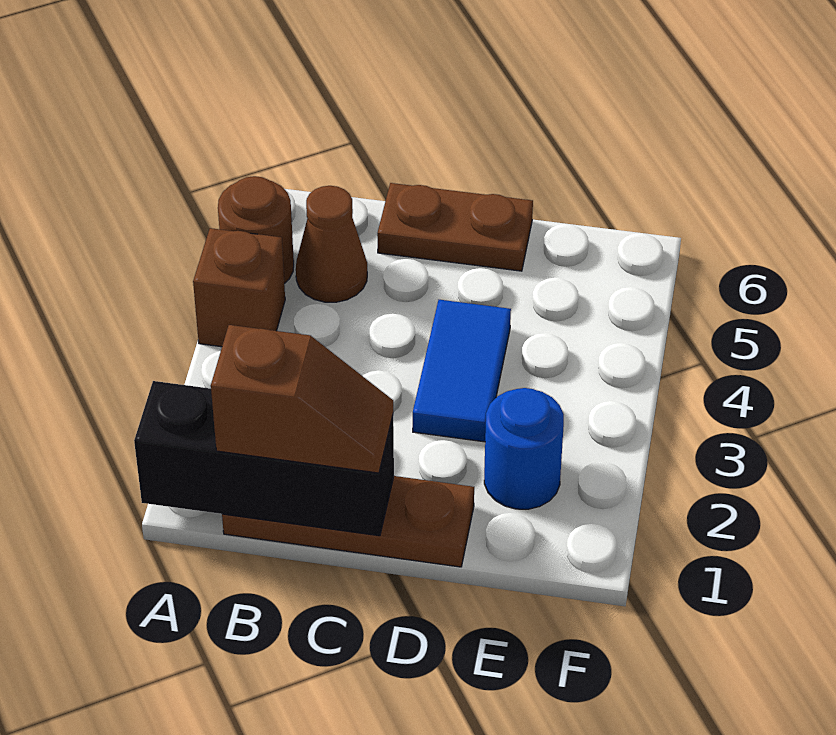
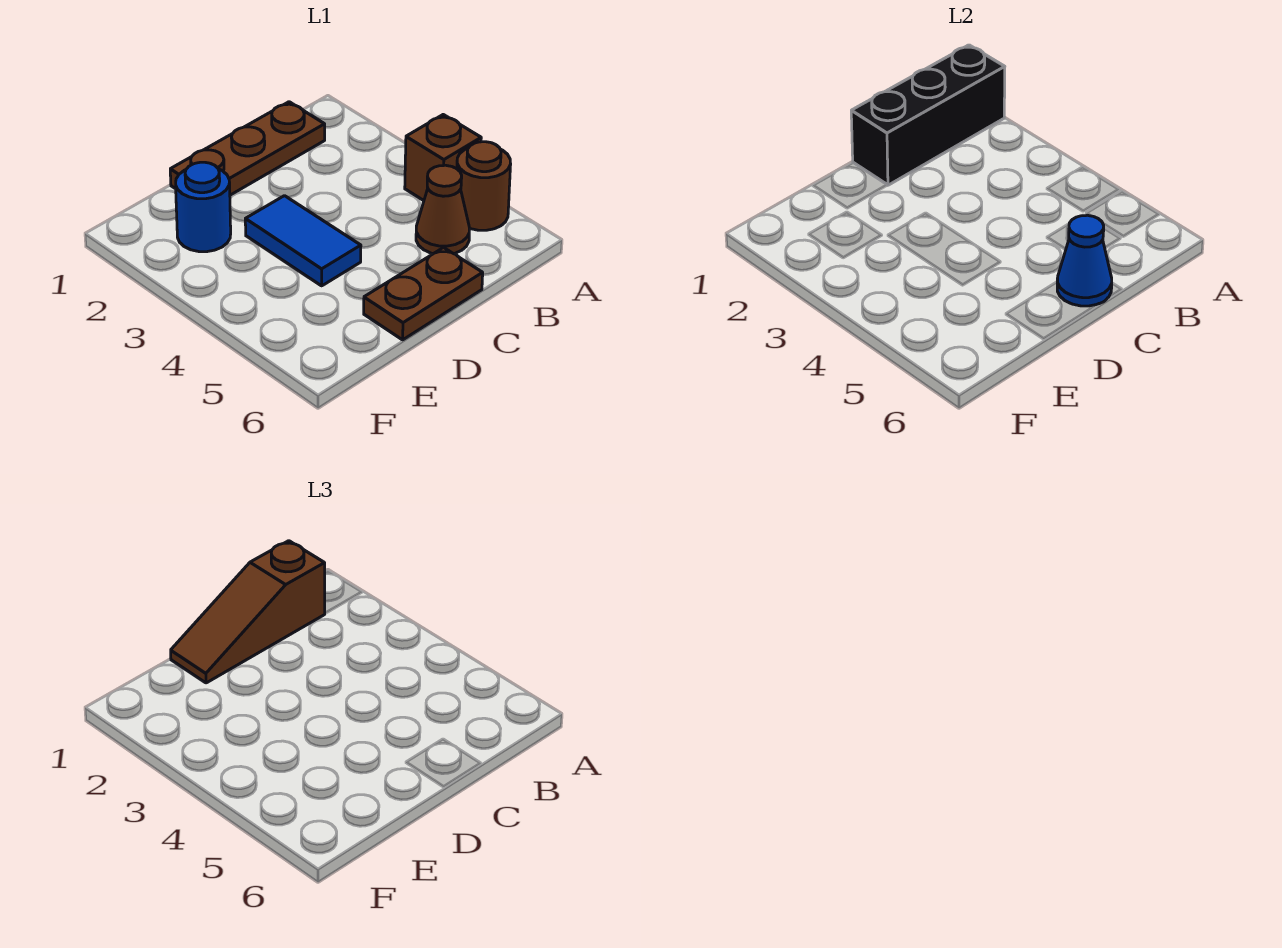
brown slope B1:C1 level 3 top B -> brown slope B1:D1 level 3 top B
none -> blue cone C6 level 2

